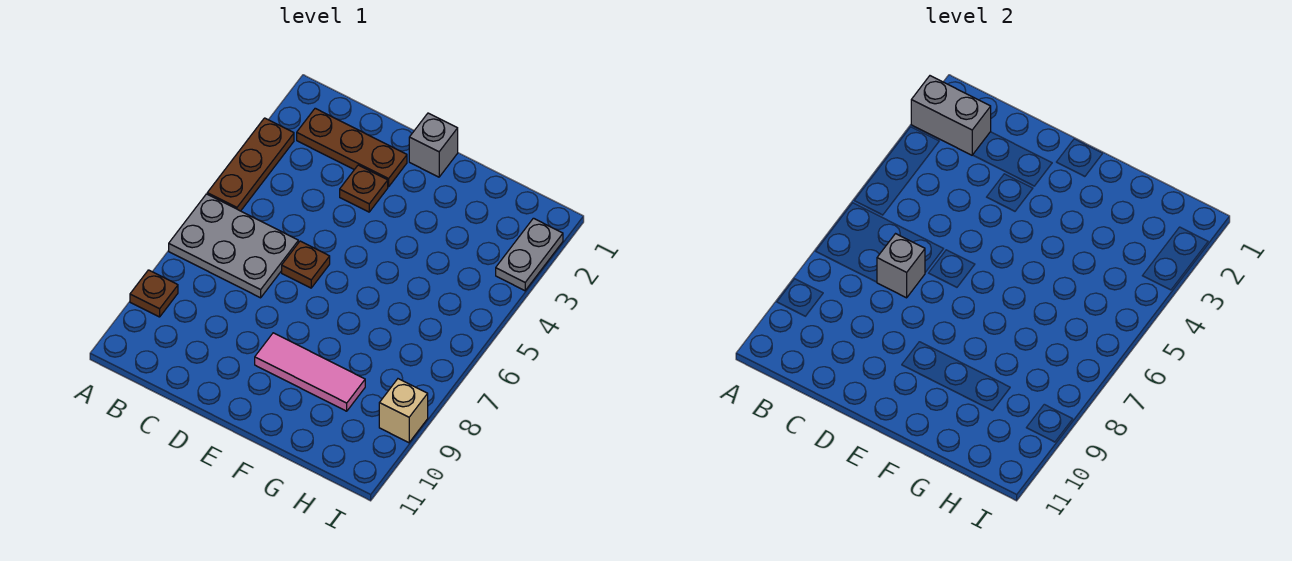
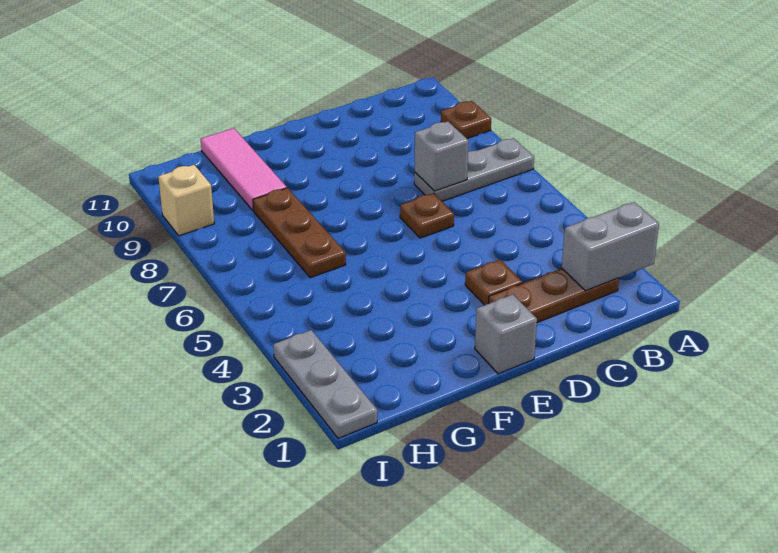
brown plate A3:A5 level 1 -> brown plate G6:G8 level 1
grey plate A6:C7 level 1 -> grey plate A7:C7 level 1
pink tile E9:G9 level 1 -> pink tile G9:G11 level 1
grey plate I2:I3 level 1 -> grey plate I1:I3 level 1

